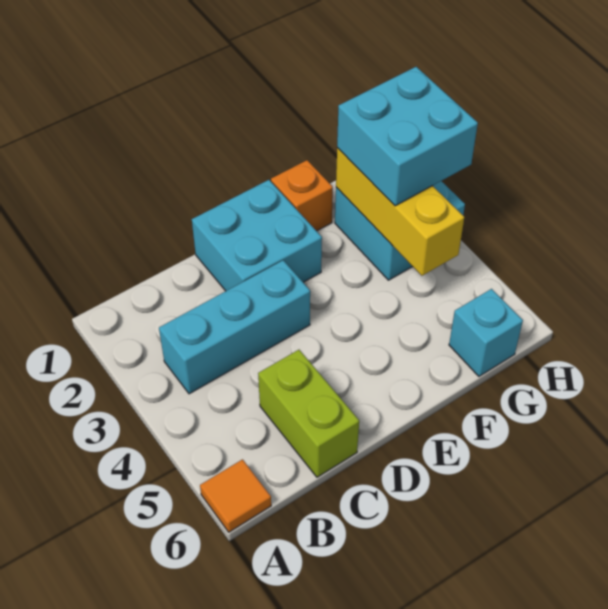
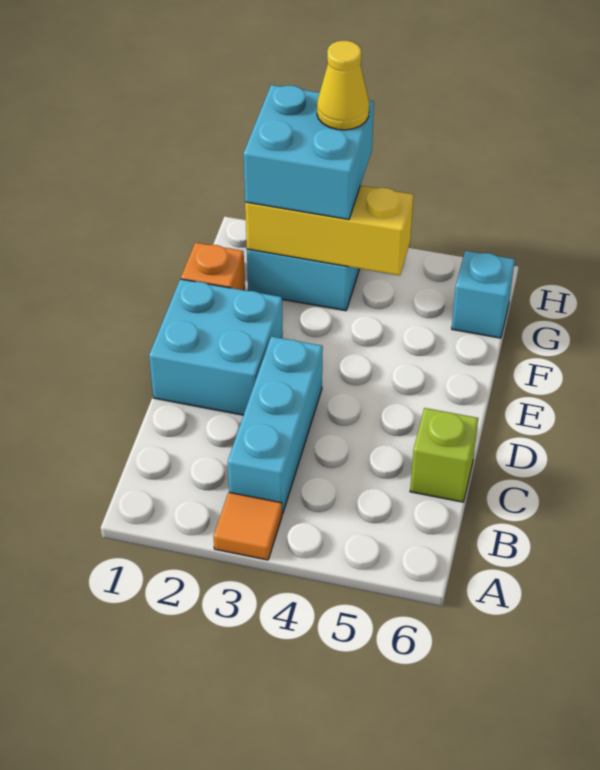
orange tile A6 level 1 -> orange tile A3 level 1
lime brick C5:C6 level 1 -> lime brick C6 level 1
none -> yellow cone H3 level 4

